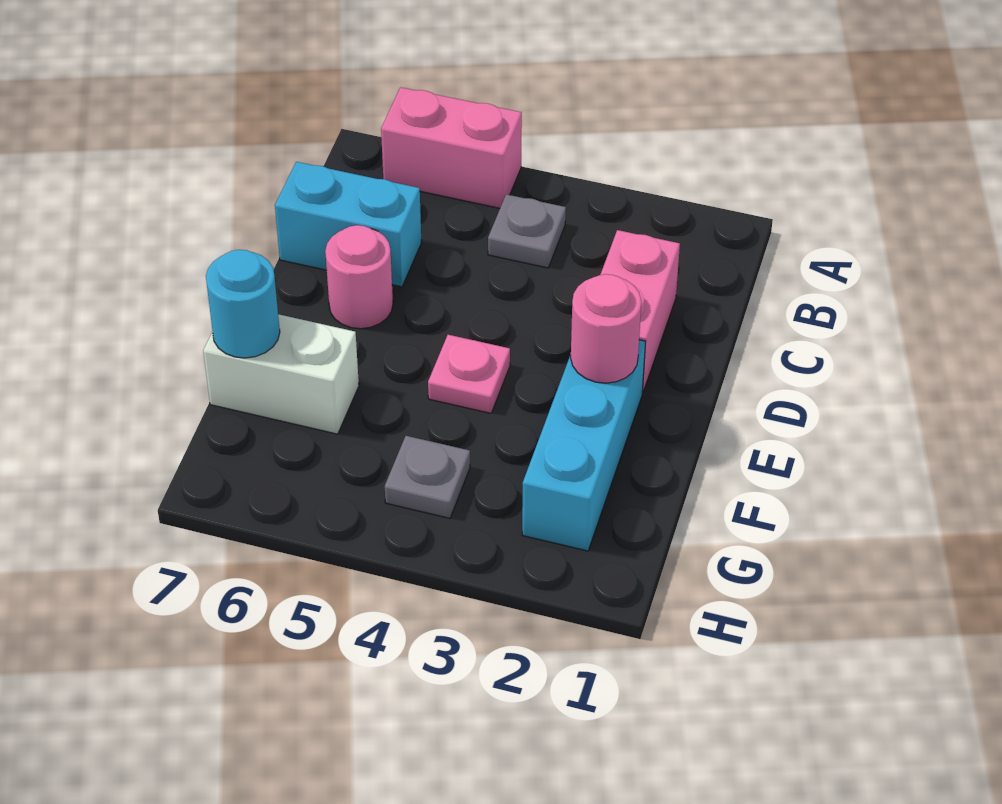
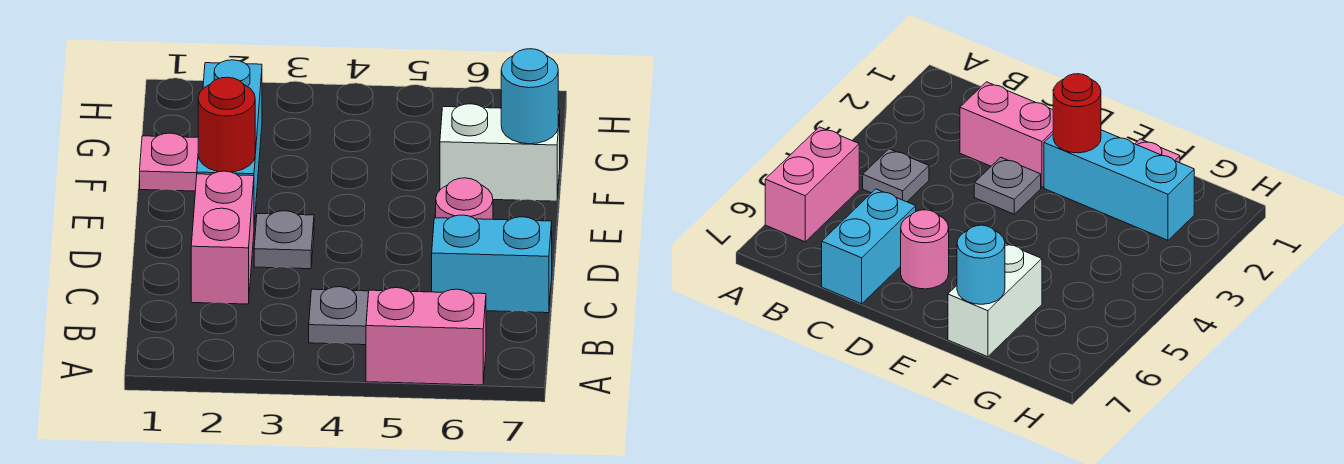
pink round brick E2 level 2 -> red round brick E2 level 2
pink plate E4 level 1 -> pink plate F1 level 1
grey plate G4 level 1 -> grey plate D3 level 1

